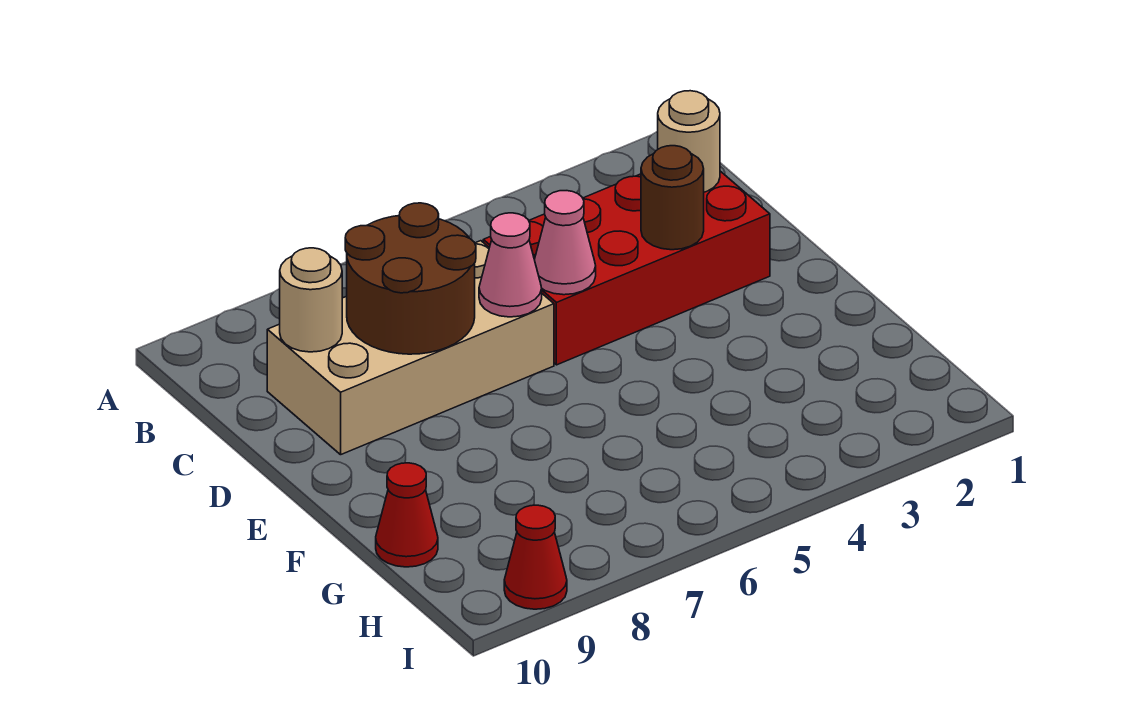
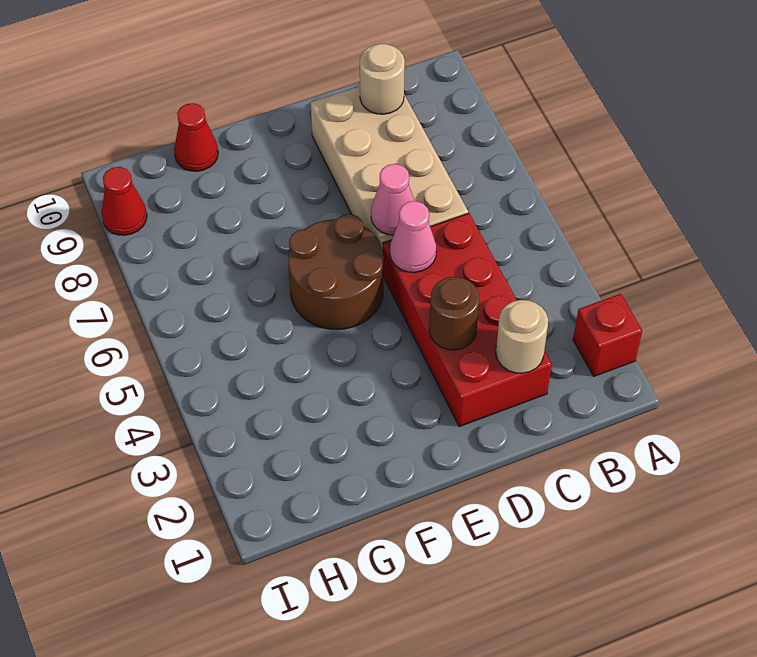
none -> red brick A2 level 1
brown round brick C7:D8 level 2 -> brown round brick E5:F6 level 1

